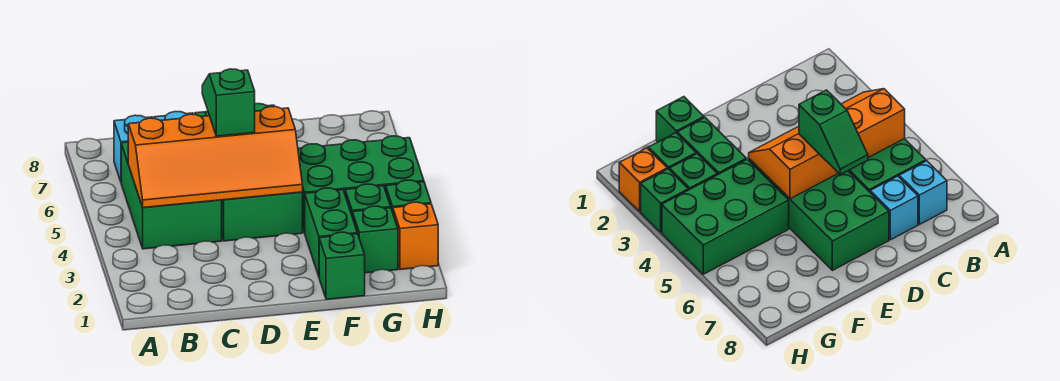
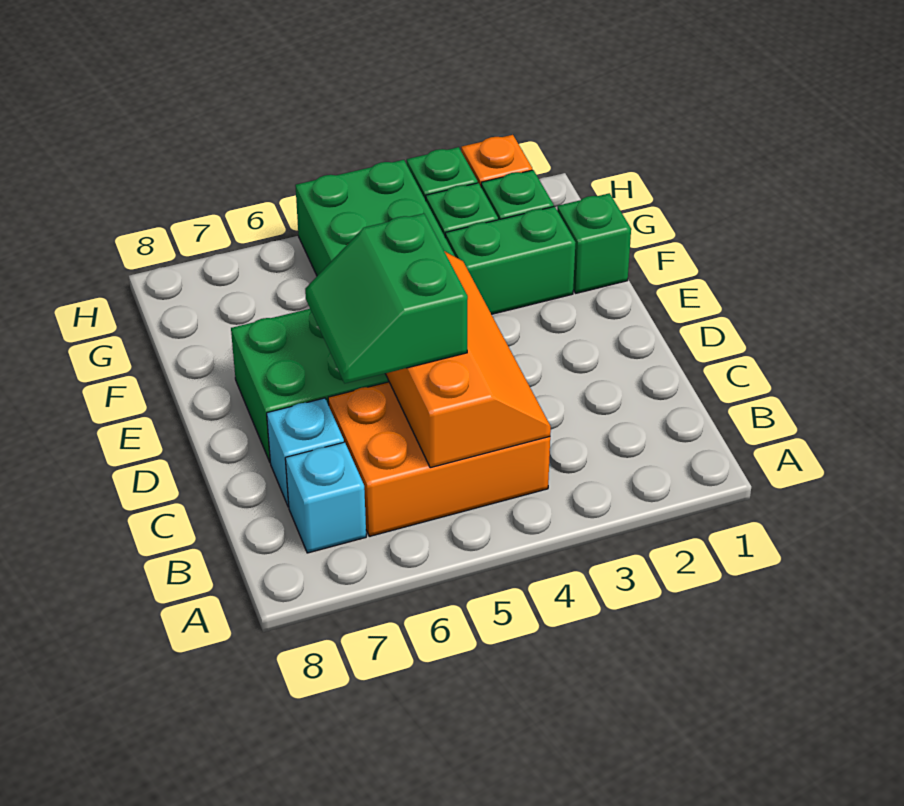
green brick B4:C6 level 1 -> orange brick B4:C6 level 1
green slope D5:D6 level 3 top 5 -> green slope C5:D6 level 3 top 5

